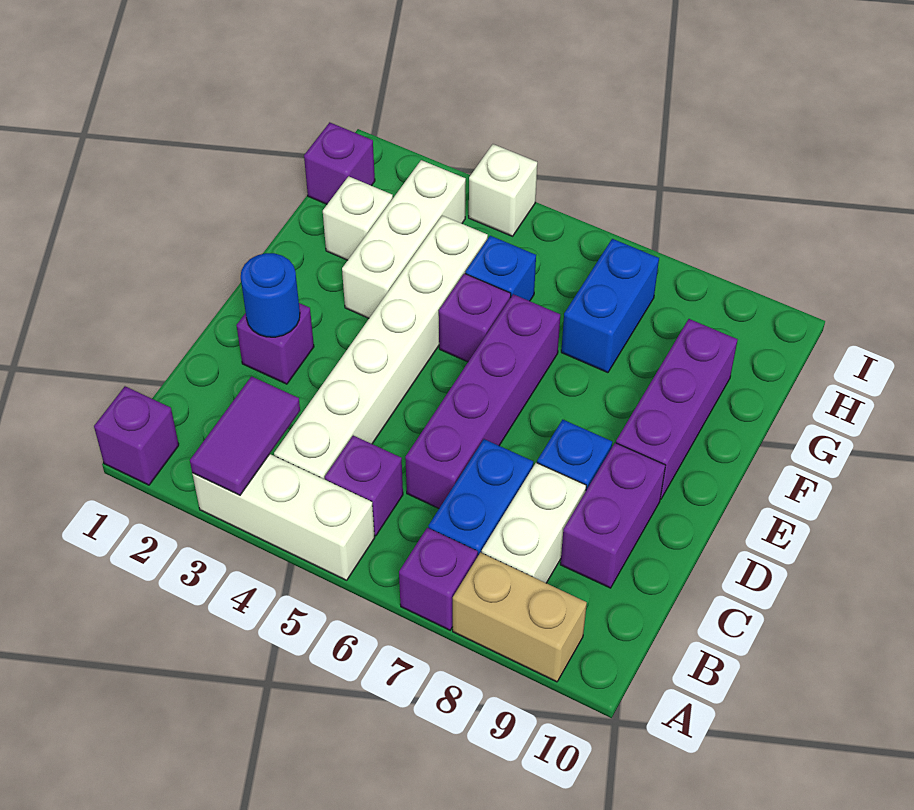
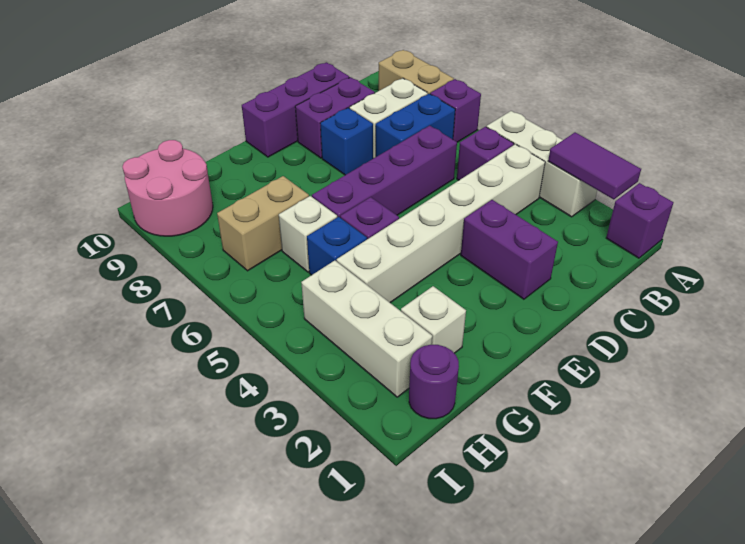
purple tile A3:B3 level 2 -> purple tile A2:A3 level 2
purple brick D2 level 1 -> purple brick D2:D3 level 1
blue round brick D2 level 2 -> none
purple brick E9:G9 level 1 -> purple brick C10:E10 level 1
white brick F3:H3 level 1 -> white brick H2:H4 level 1
blue brick G7:H7 level 1 -> tan brick G7:H7 level 1
purple brick H1 level 1 -> purple round brick H1 level 1
none -> pink round brick H9:I10 level 1
white brick I4 level 1 -> white brick G6 level 1

